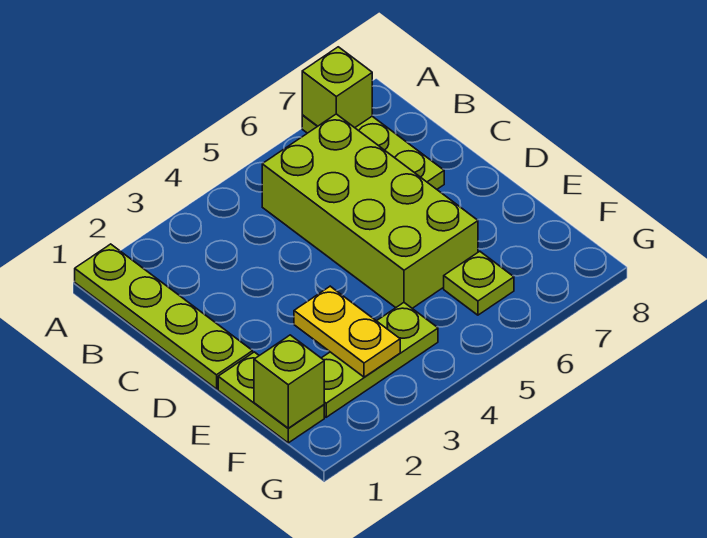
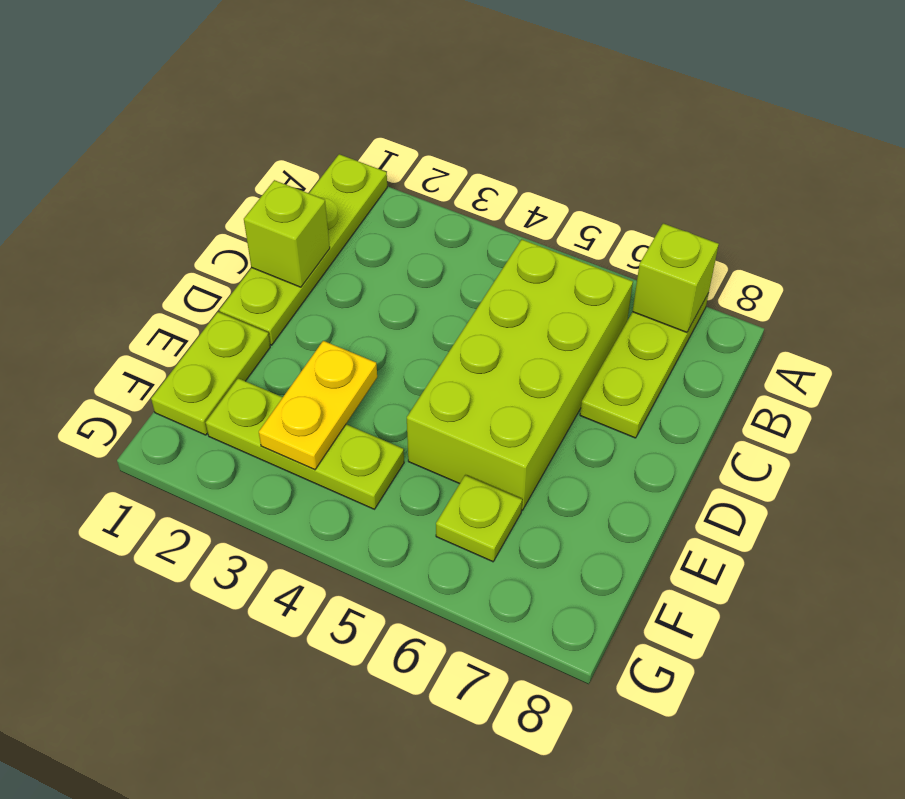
lime brick F1 level 2 -> lime brick C1 level 2

